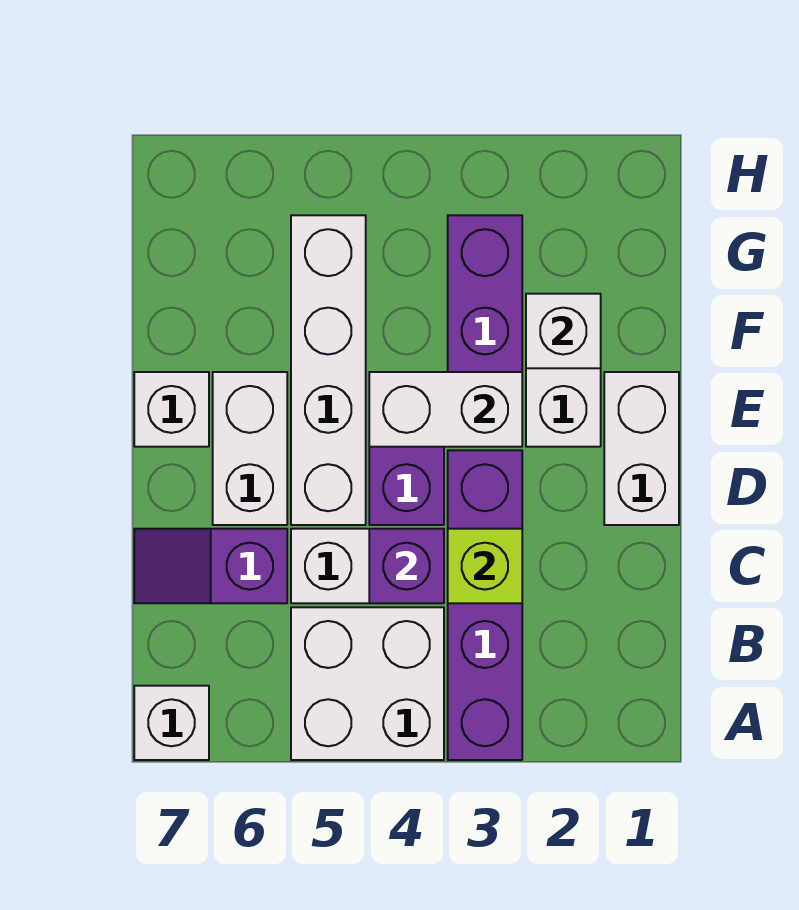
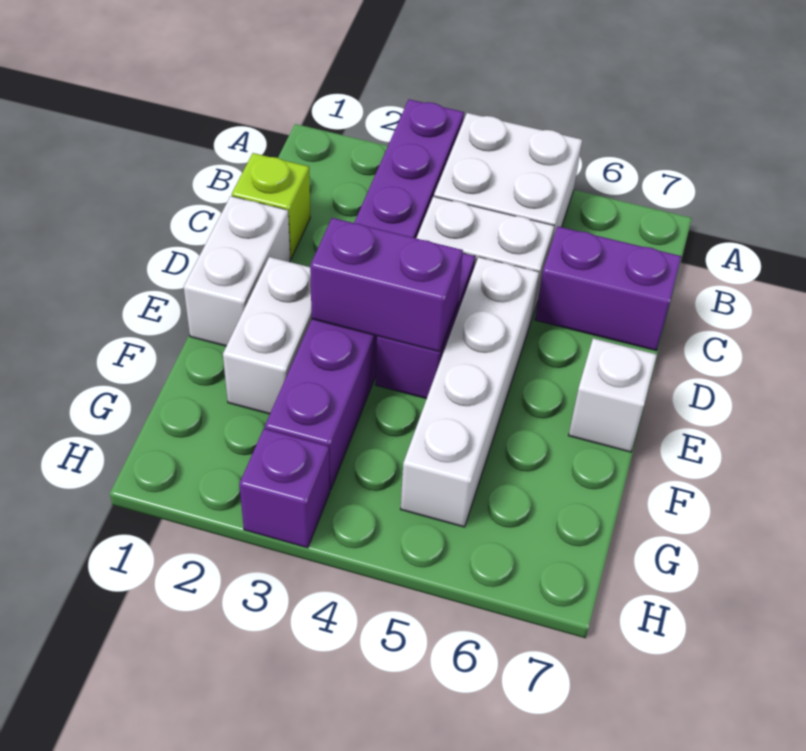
white brick A7 level 1 -> none
lime brick C3 level 2 -> lime brick C1 level 1
purple brick C4 level 2 -> purple brick H3 level 1
purple slope C6:C7 level 1 top 6 -> purple brick C6:C7 level 1
white brick D6:E6 level 1 -> none
white brick E3:E4 level 2 -> purple brick E3:E4 level 2
white brick F2 level 2 -> none

